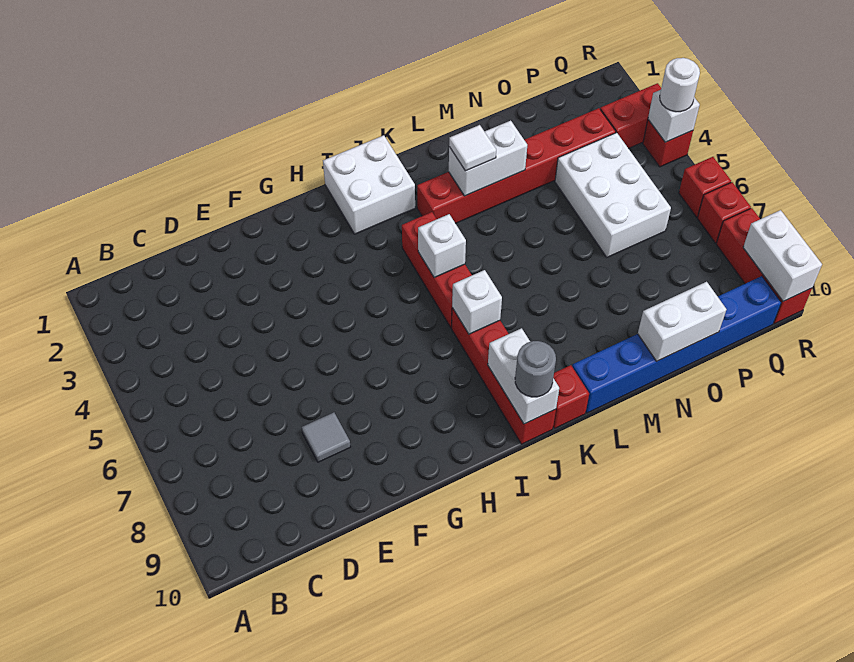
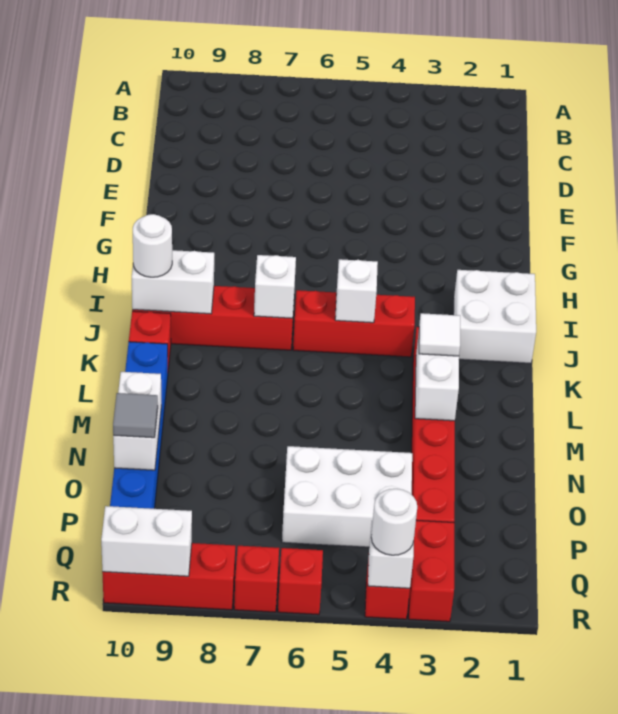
grey tile E8 level 1 -> grey tile O10 level 3
grey round brick J10 level 3 -> white round brick J10 level 3

